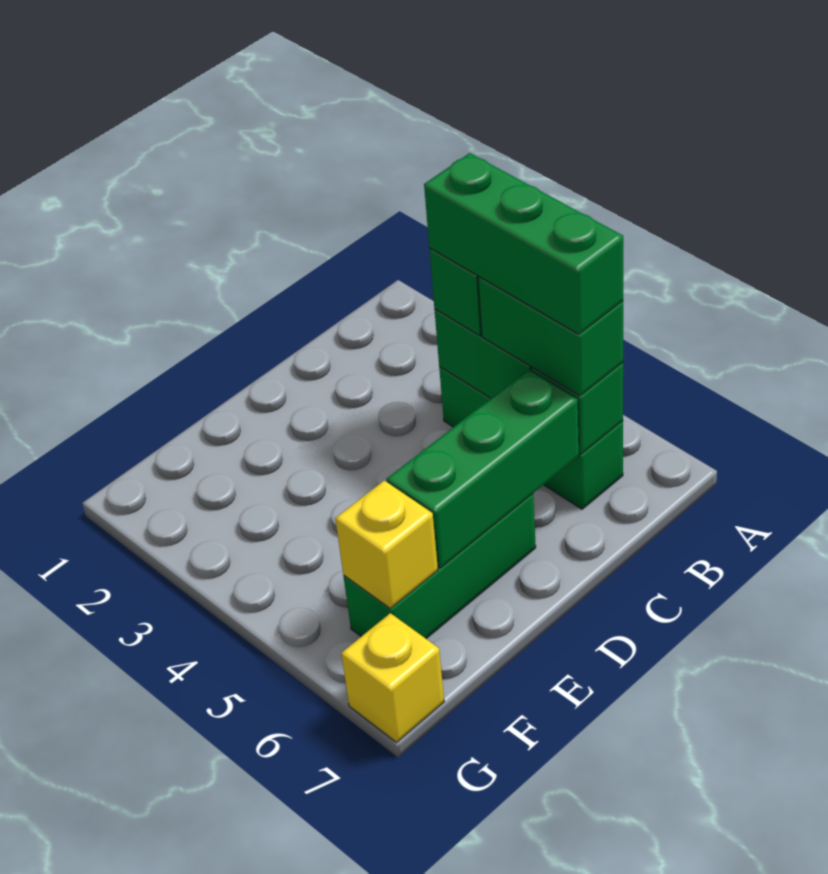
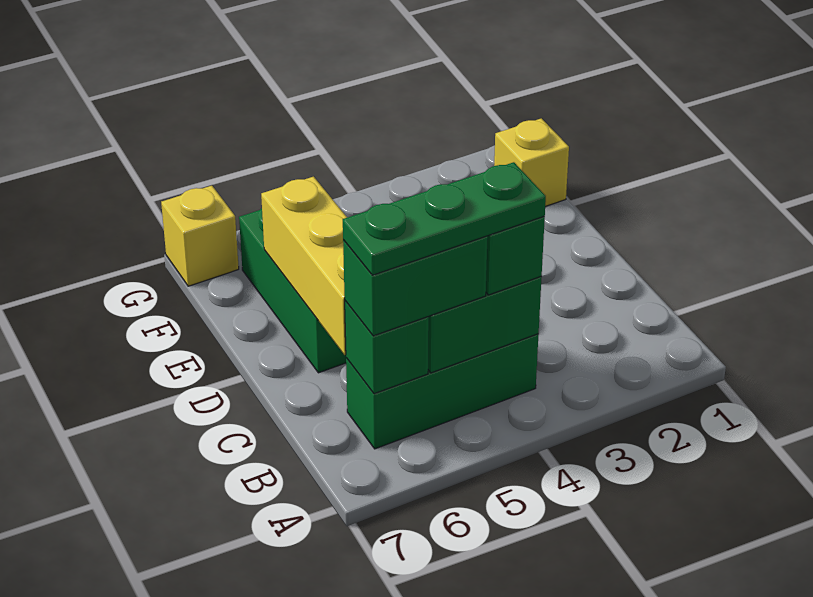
green brick B4:B6 level 4 -> green plate B4:B6 level 4
green brick C6:E6 level 2 -> yellow brick C6:E6 level 2
yellow brick F6 level 2 -> yellow brick F1 level 1

